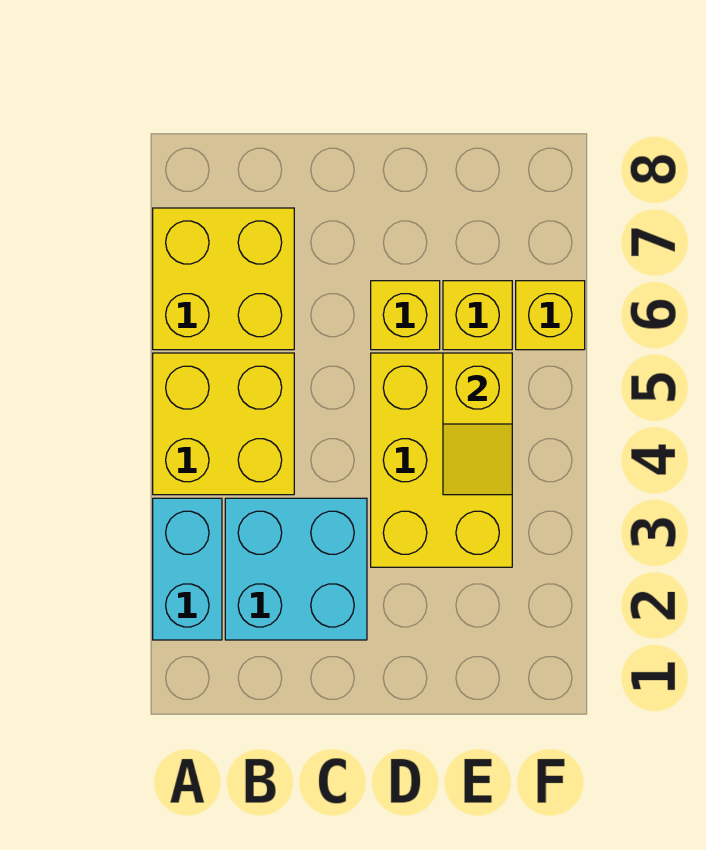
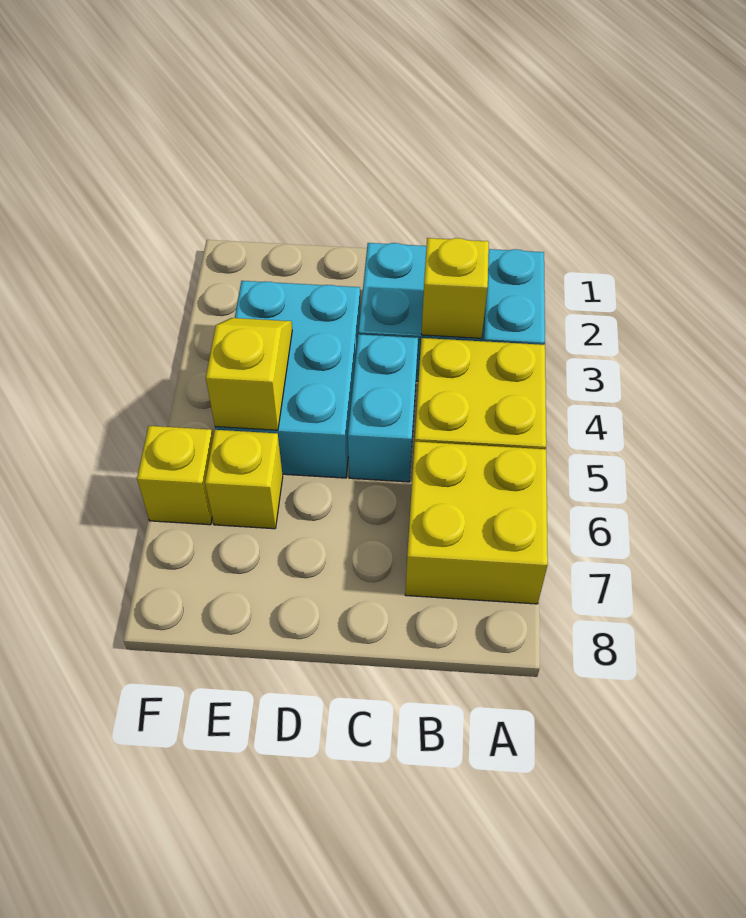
none -> cyan brick C4:C5 level 1
yellow brick D3:E5 level 1 -> cyan brick D3:E5 level 1
yellow brick D6 level 1 -> yellow brick B3 level 2

